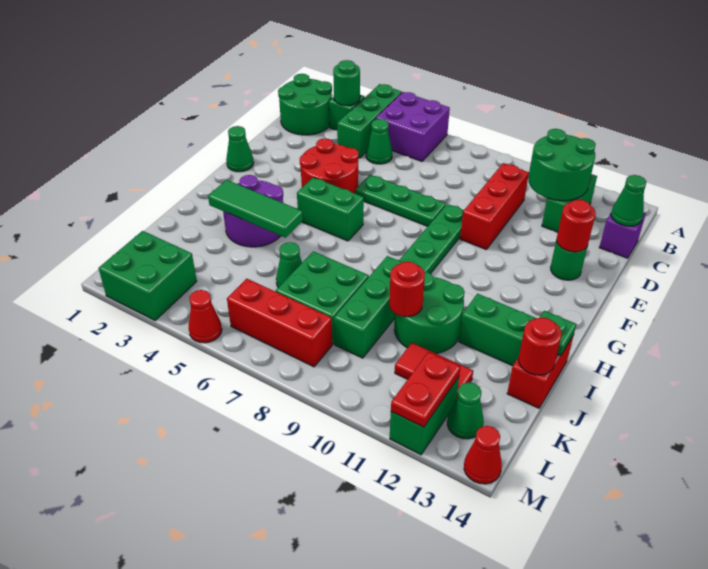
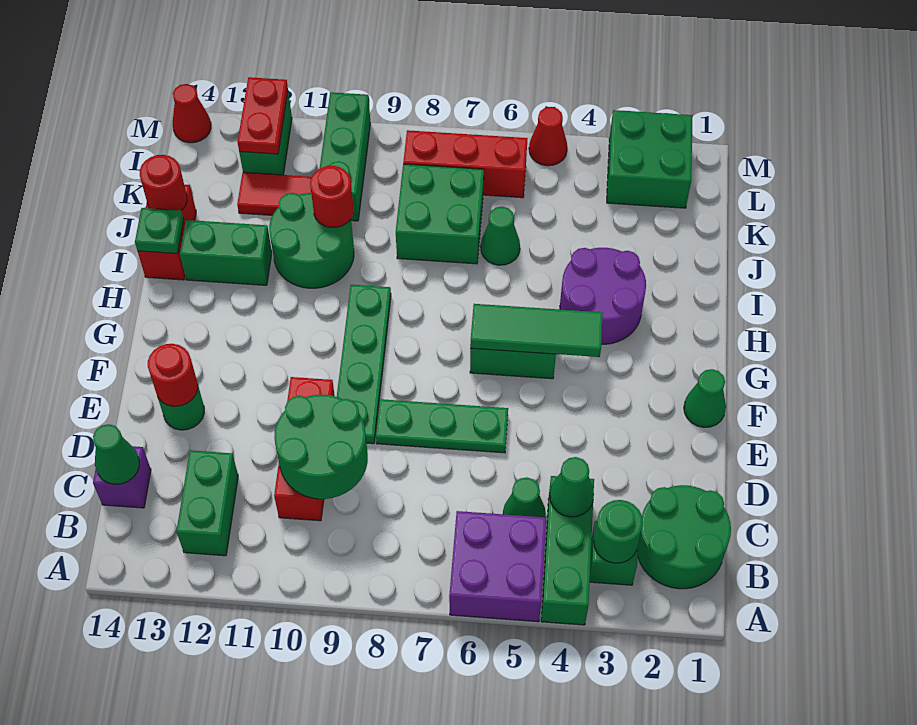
green round brick B11:C12 level 2 -> green round brick C9:D10 level 2
red round brick E4:F5 level 1 -> none
green tile I3:I5 level 2 -> green tile G4:G6 level 2
green brick I9:K9 level 1 -> green brick K10:M10 level 1
green cone L13 level 1 -> green cone C4 level 2

